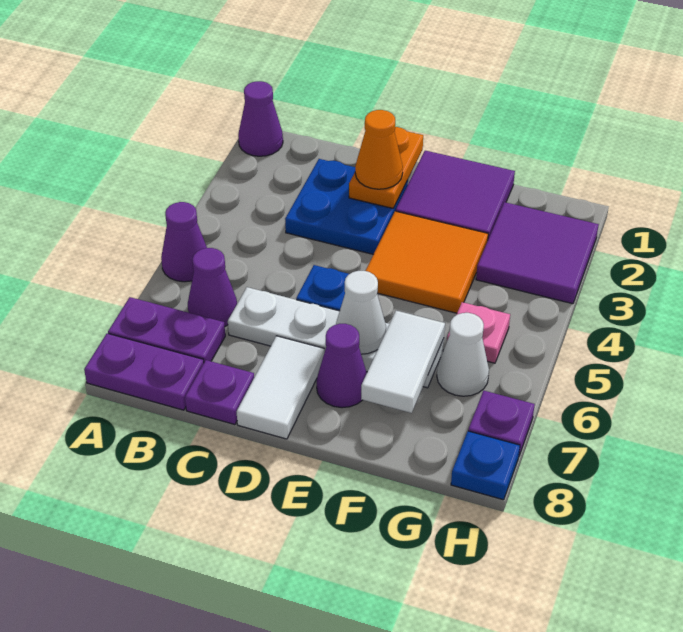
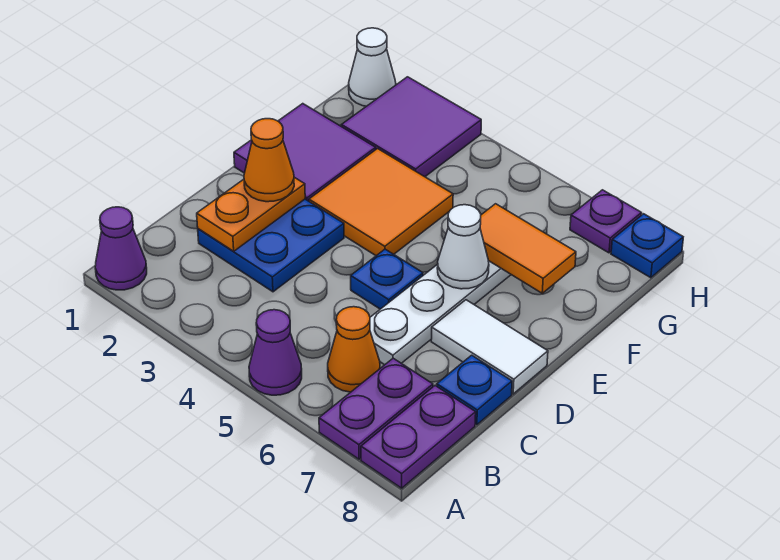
purple cone B6 level 1 -> orange cone B6 level 1
purple plate C8 level 1 -> blue plate C8 level 1
orange plate D1:D2 level 2 -> orange plate C2:D2 level 2
purple cone E7 level 1 -> none
white tile F6:F7 level 2 -> orange tile F6:F7 level 2
pink plate G5 level 1 -> none
white cone G6 level 1 -> white cone H1 level 1

